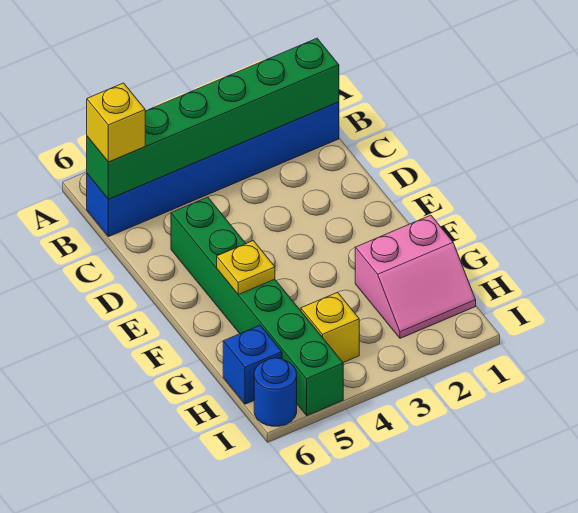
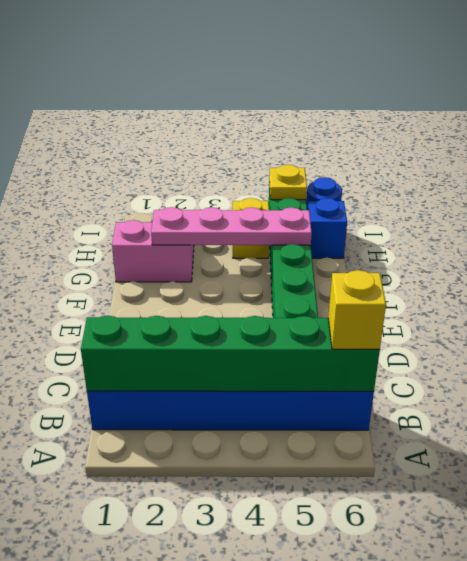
yellow plate F5 level 2 -> yellow plate I5 level 2
none -> pink plate G2:G5 level 2

